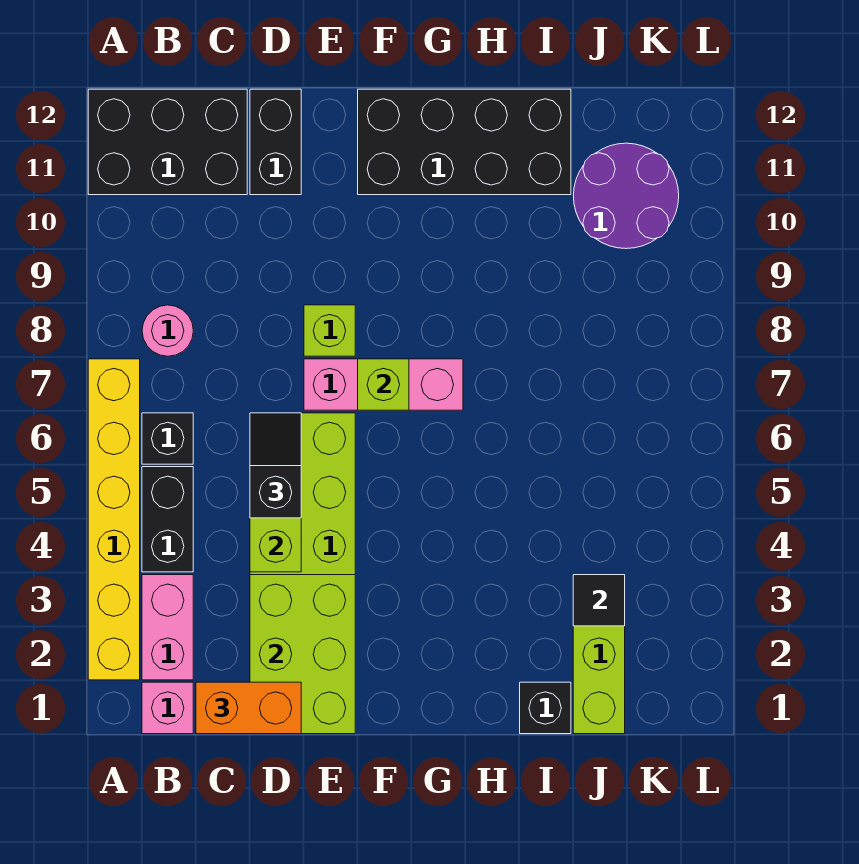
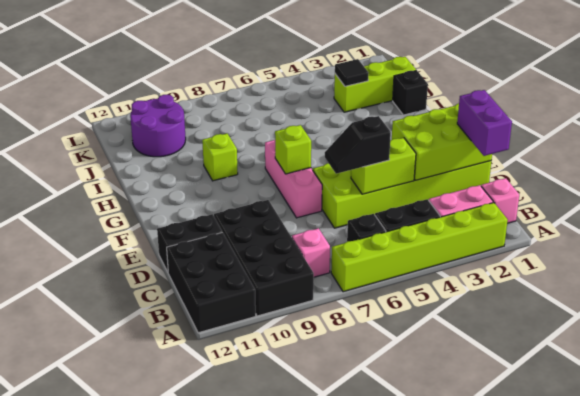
yellow brick A2:A7 level 1 -> lime brick A2:A7 level 1
pink round brick B8 level 1 -> pink brick B8 level 1
orange brick C1:D1 level 3 -> purple brick C1:D1 level 3
lime brick E8 level 1 -> lime brick H9 level 1
black brick F11:I12 level 1 -> black brick A9:D10 level 1

